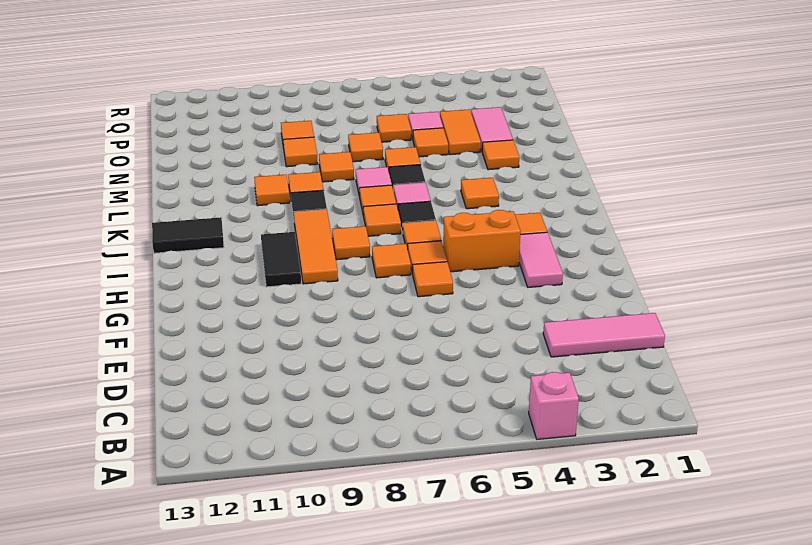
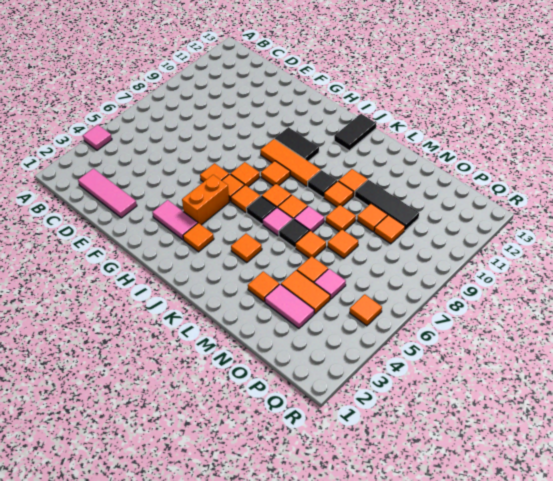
pink brick A4 level 1 -> pink tile A4 level 1
pink tile D1:D3 level 1 -> pink tile C2:E2 level 1
none -> black tile M10:O10 level 1
orange tile O6 level 1 -> orange tile Q5 level 1

